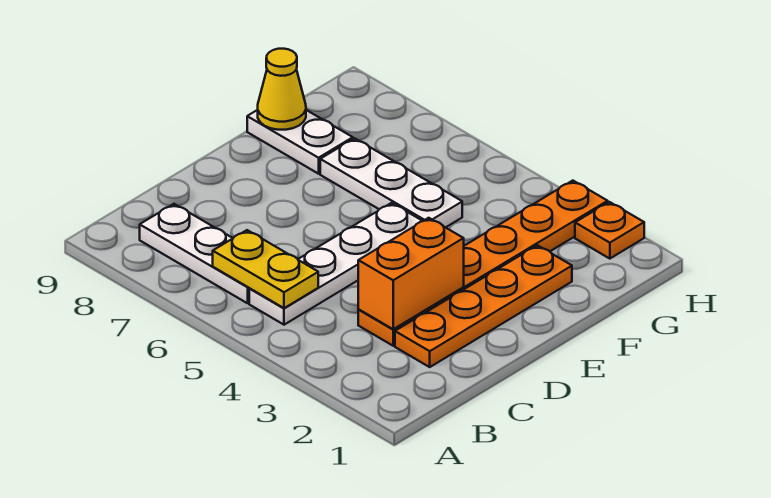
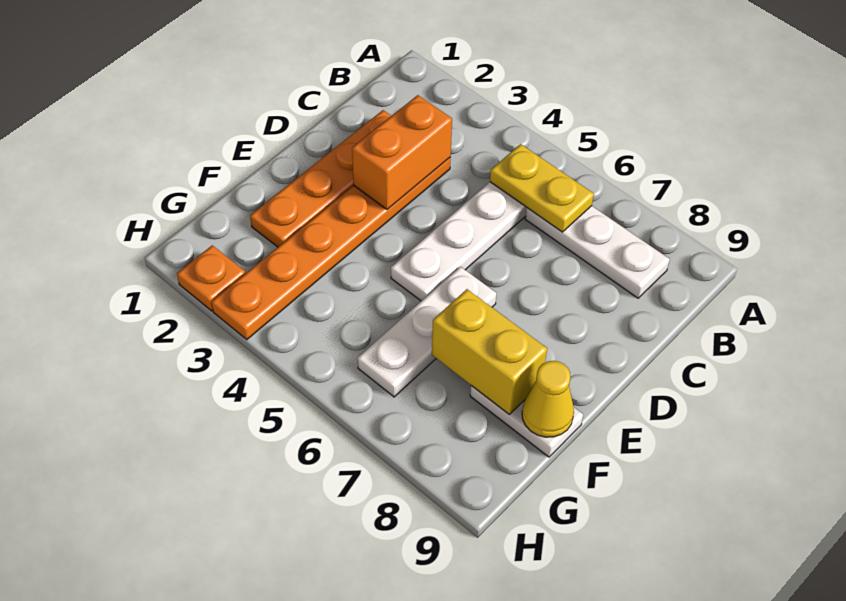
white plate F5:F7 level 1 -> white plate E6:G6 level 1
none -> yellow brick F7:F8 level 2

